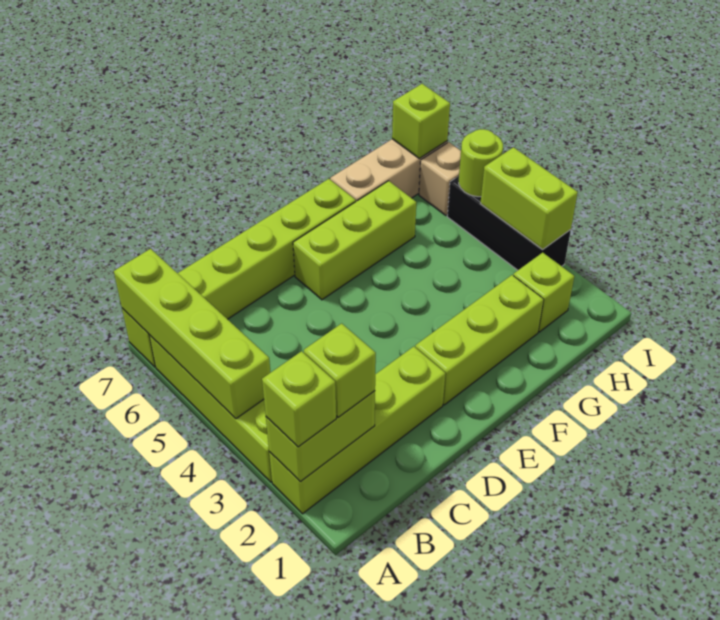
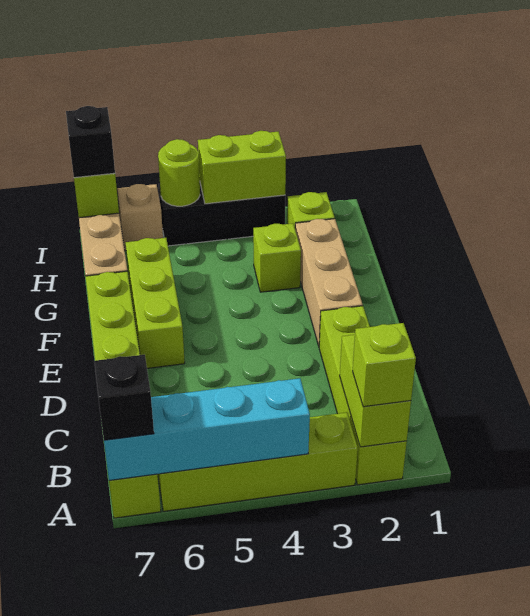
lime brick A4:A7 level 2 -> cyan brick A4:A7 level 2
none -> black brick A7 level 3
lime brick B2 level 3 -> lime brick G3 level 1
lime brick E2:G2 level 1 -> tan brick E2:G2 level 1
none -> black brick I7 level 3

